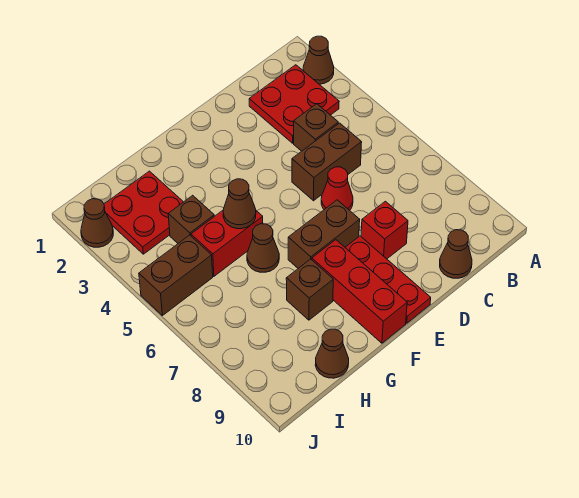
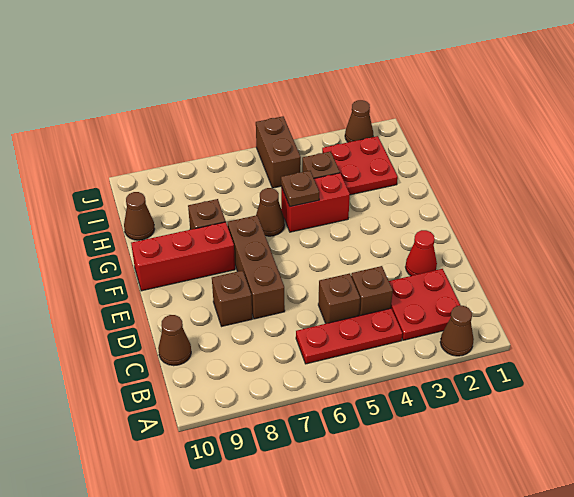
brown brick C5:D5 level 1 -> brown brick C5 level 1
red cone D6 level 1 -> red cone D2 level 1
red brick D8 level 1 -> brown brick D8 level 1
brown brick E7:F7 level 1 -> brown brick D7:F7 level 1
red plate E8:E10 level 1 -> red plate B4:B6 level 1
red brick G5:H5 level 1 -> red brick G4:G5 level 1
brown cone G5 level 2 -> brown plate G5 level 2

